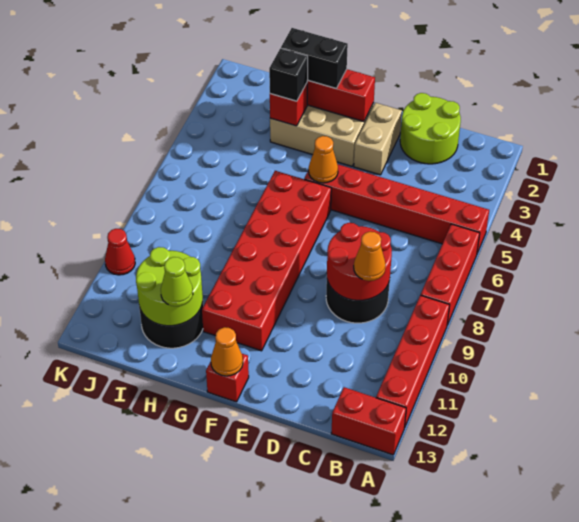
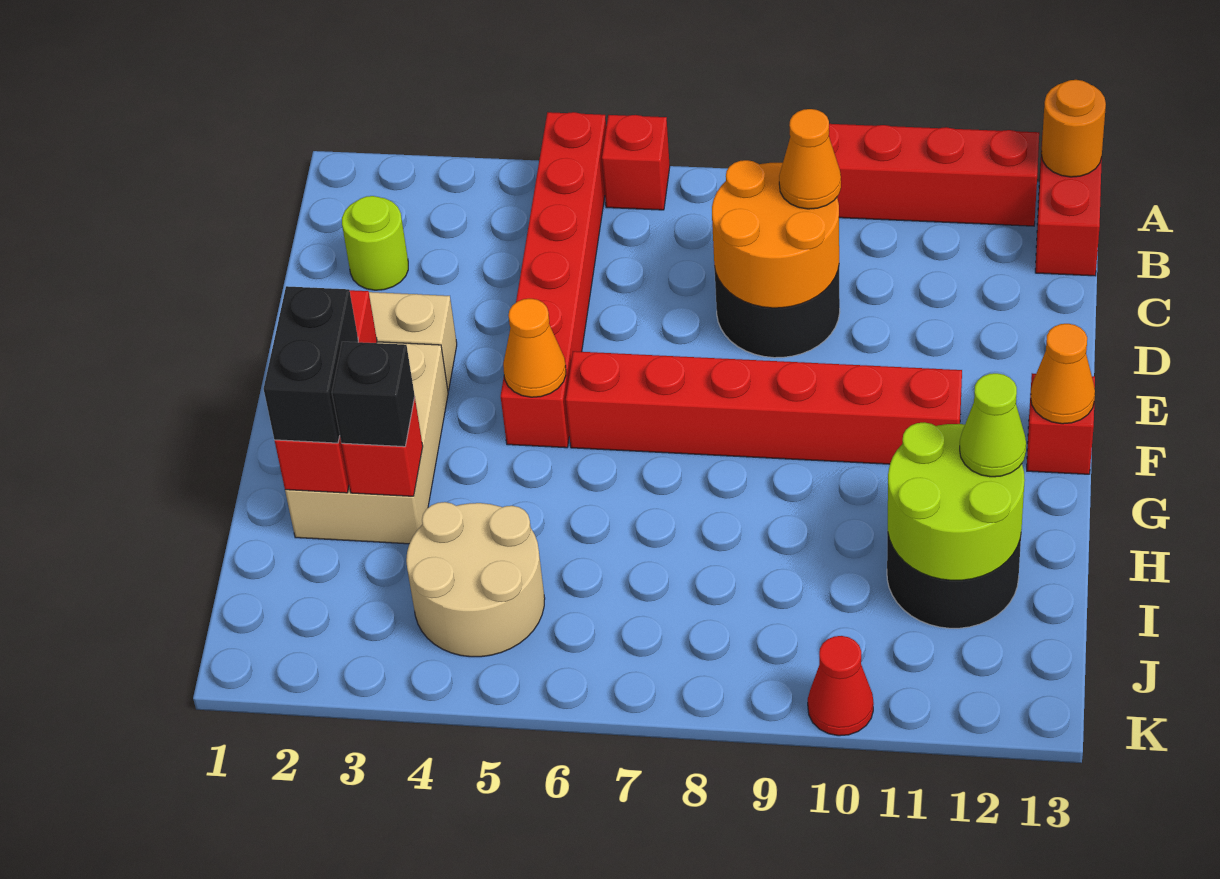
red brick A6:A8 level 1 -> red brick A6 level 1
none -> orange round brick A13 level 2
lime round brick C1:D2 level 1 -> lime round brick C2 level 1
red round brick C8:D9 level 2 -> orange round brick C8:D9 level 2
red brick F6:G11 level 1 -> red brick F6:F11 level 1
none -> tan round brick I4:J5 level 1

